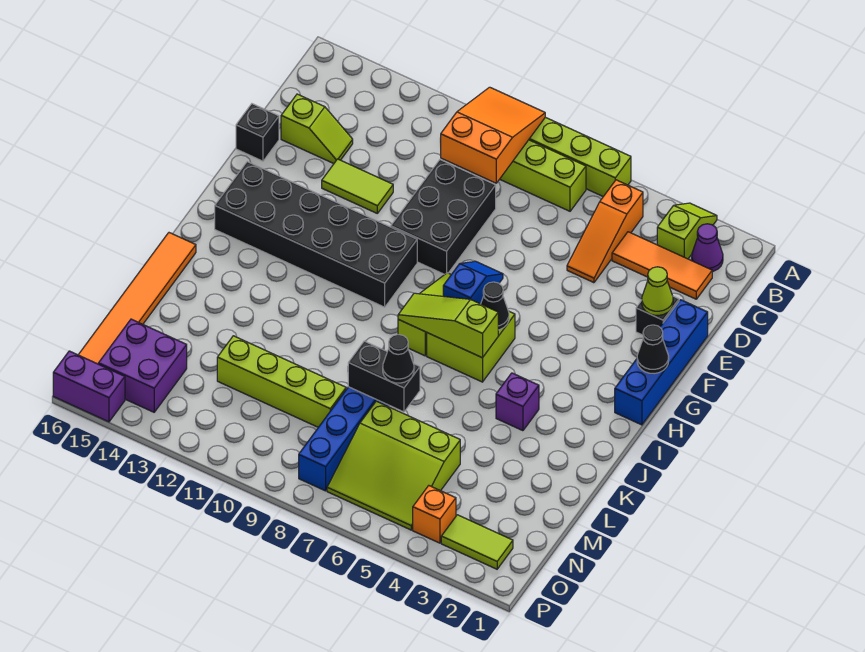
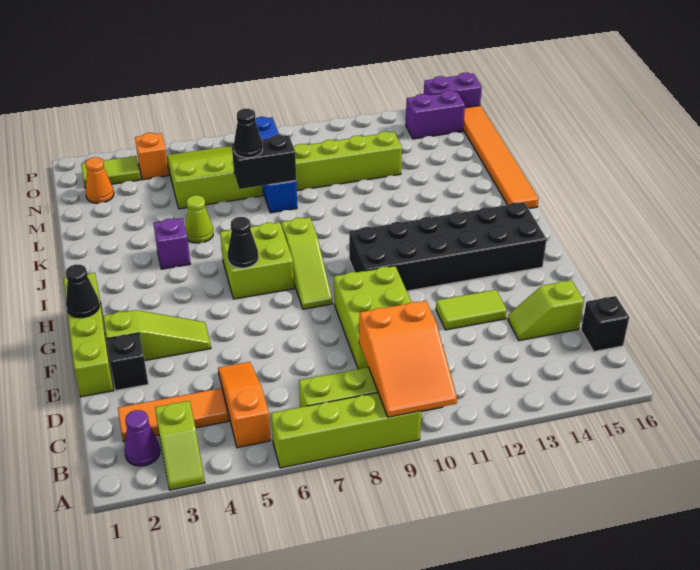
black brick D9:F10 level 1 -> lime brick D9:F10 level 1
blue brick E1:H1 level 1 -> lime brick E1:H1 level 1
lime cone E2 level 2 -> lime cone K5 level 1
black brick E16 level 1 -> black brick C16 level 1
blue slope G7:H7 level 2 top H -> none
lime slope I6:I8 level 2 top 6 -> lime slope F2:F4 level 1 top 2
none -> orange cone N2 level 1
purple brick N14:O15 level 1 -> purple brick O14:O15 level 1

